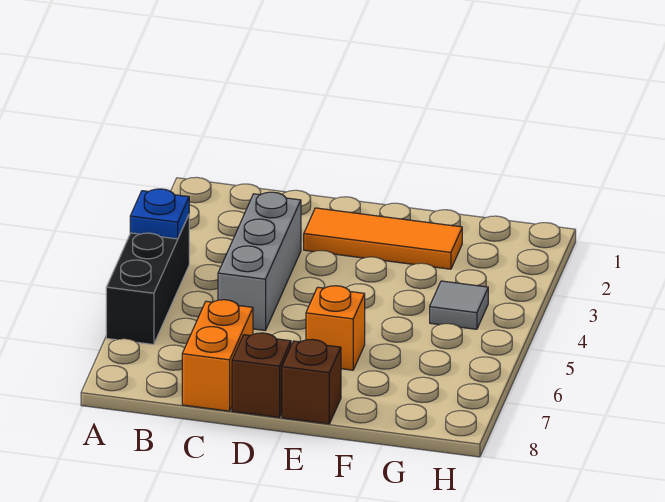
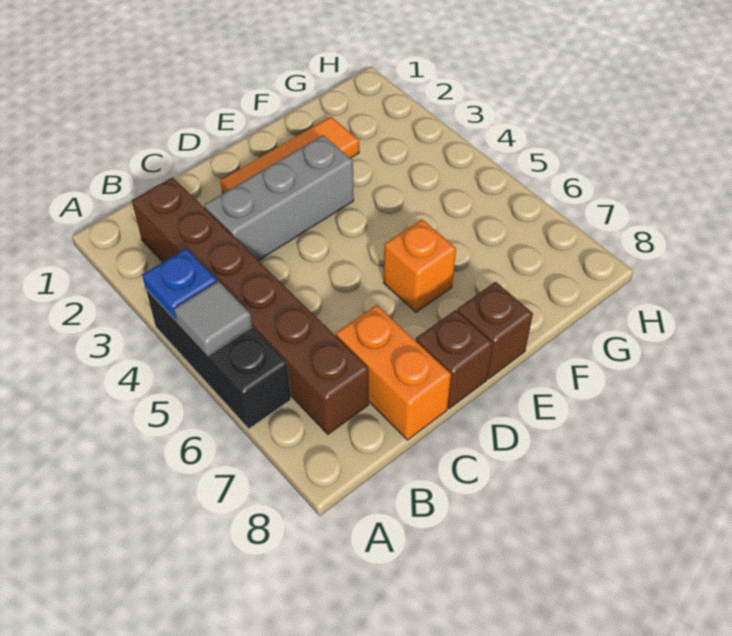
none -> brown brick B2:B7 level 1
grey brick C3:C5 level 1 -> grey brick C3:E3 level 1
grey tile G4 level 1 -> grey tile A5 level 2

